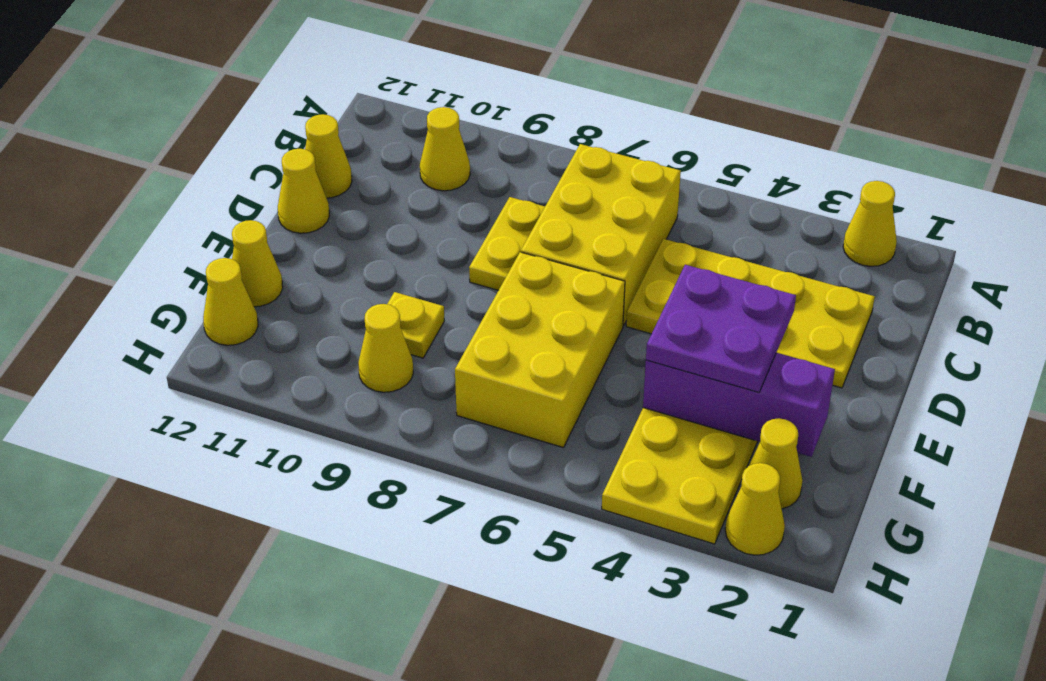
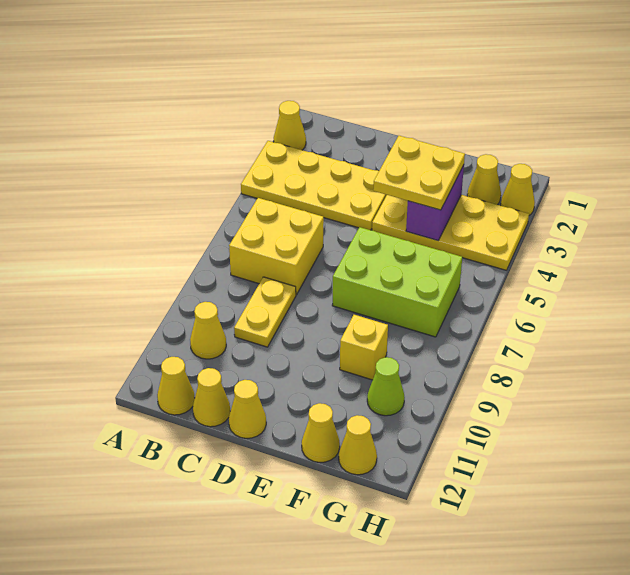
yellow brick B6:D7 level 1 -> yellow brick B6:C7 level 1
yellow plate C2:D5 level 1 -> yellow plate A3:D4 level 1
yellow plate C8:D8 level 1 -> yellow plate C8:C9 level 1
purple plate E3:F4 level 3 -> yellow plate E3:F4 level 3
yellow brick E6:G7 level 1 -> lime brick E6:G7 level 1
purple brick F2:F4 level 2 -> purple brick F3:F4 level 2
yellow plate F9 level 1 -> yellow brick F9 level 1
yellow cone G9 level 1 -> yellow cone B12 level 1
none -> lime cone G10 level 1

